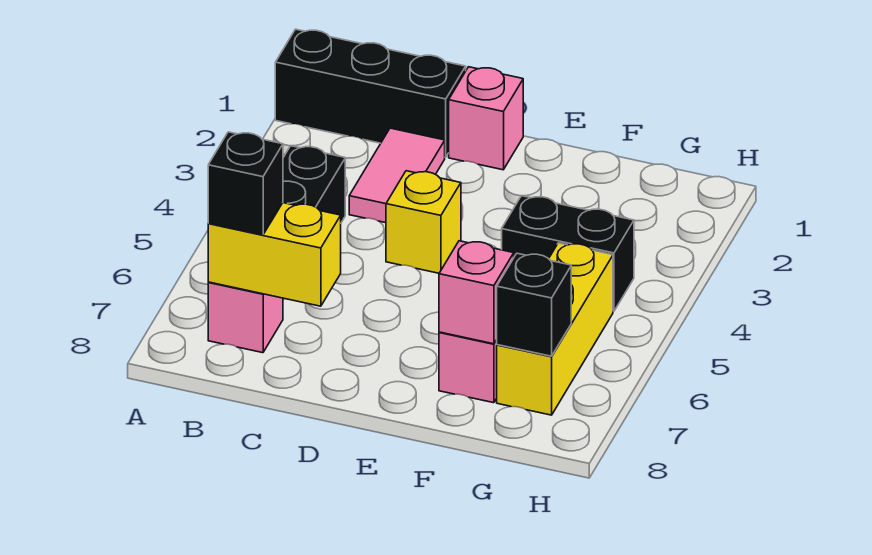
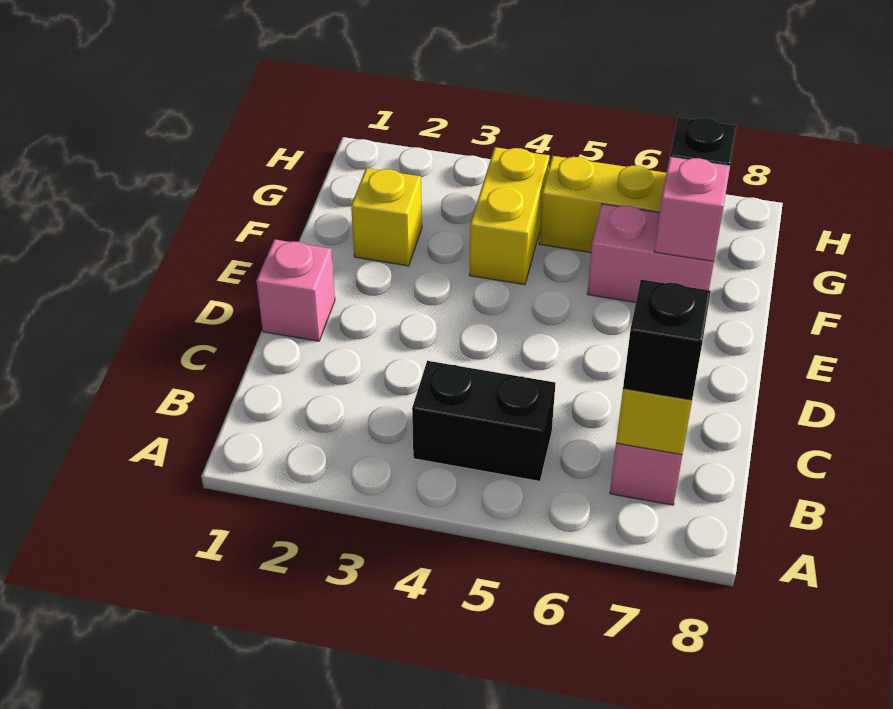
black brick A1:C1 level 1 -> none
pink tile C2:C3 level 1 -> none
yellow brick D4 level 1 -> yellow brick F2 level 1
black brick F4:G4 level 1 -> yellow brick F4:G4 level 1

